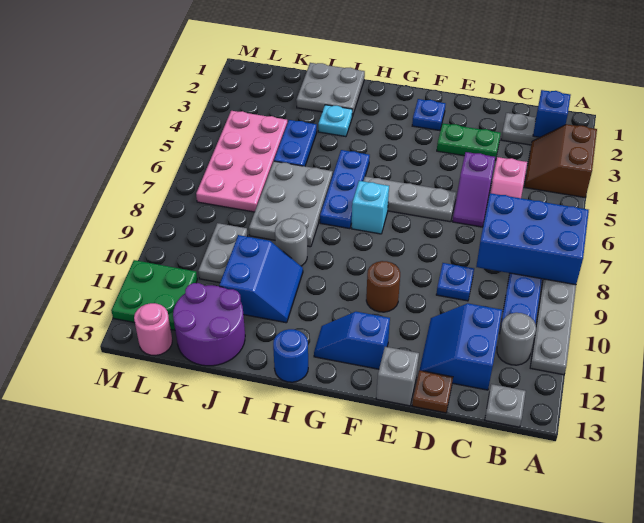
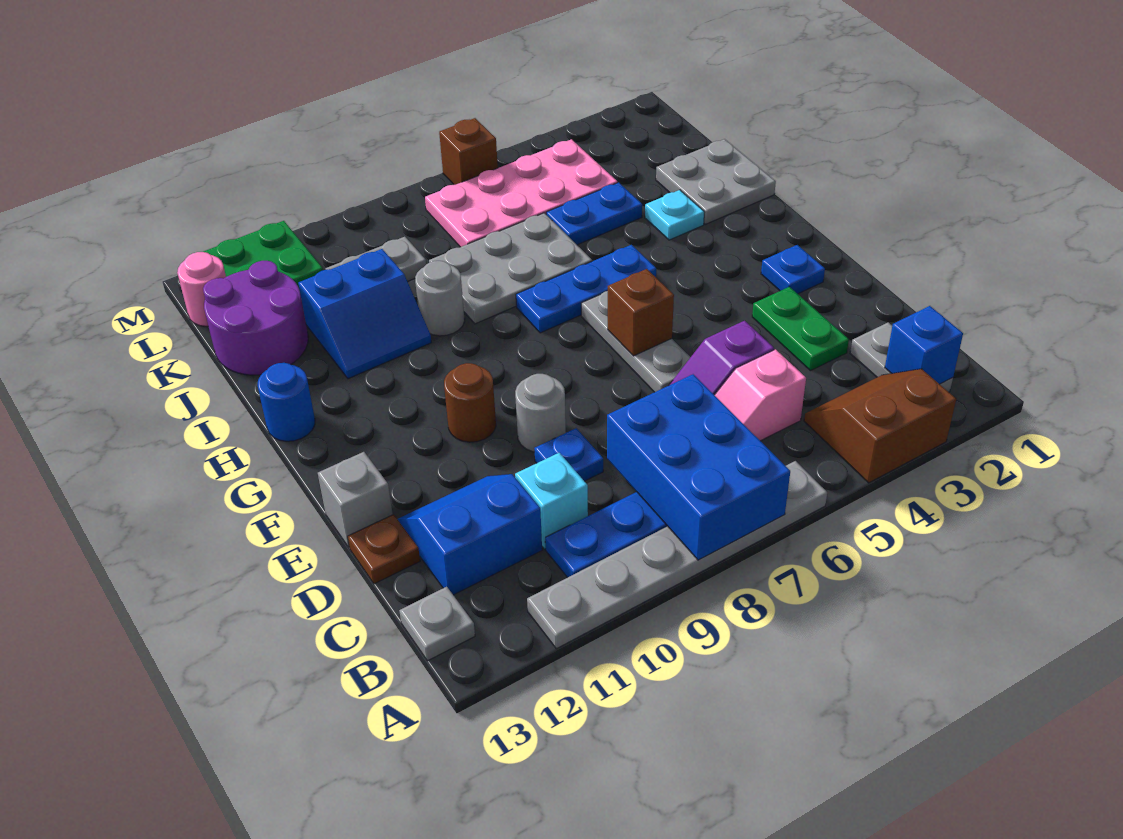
grey round brick B11 level 1 -> grey round brick E9 level 1
none -> brown brick F6 level 2
blue slope F12:G12 level 1 top F -> none
cyan brick G7 level 1 -> cyan brick C10 level 1
none -> brown brick M6 level 1

